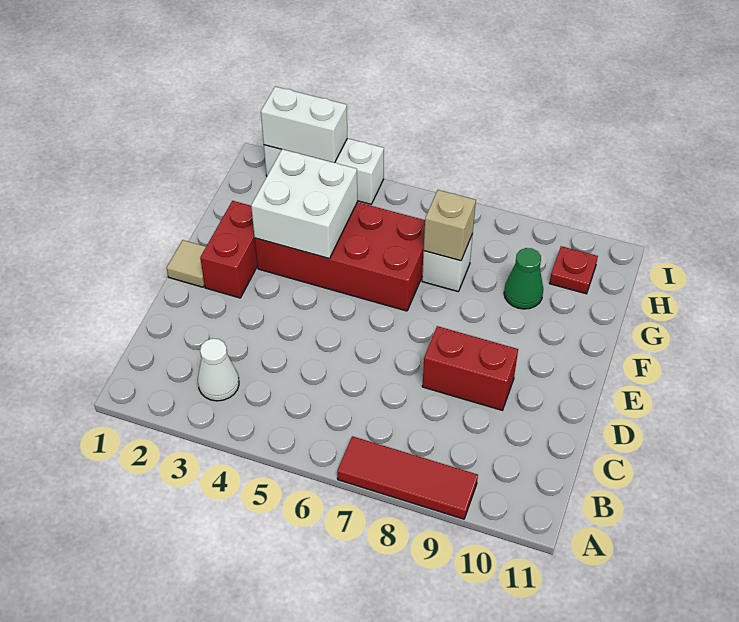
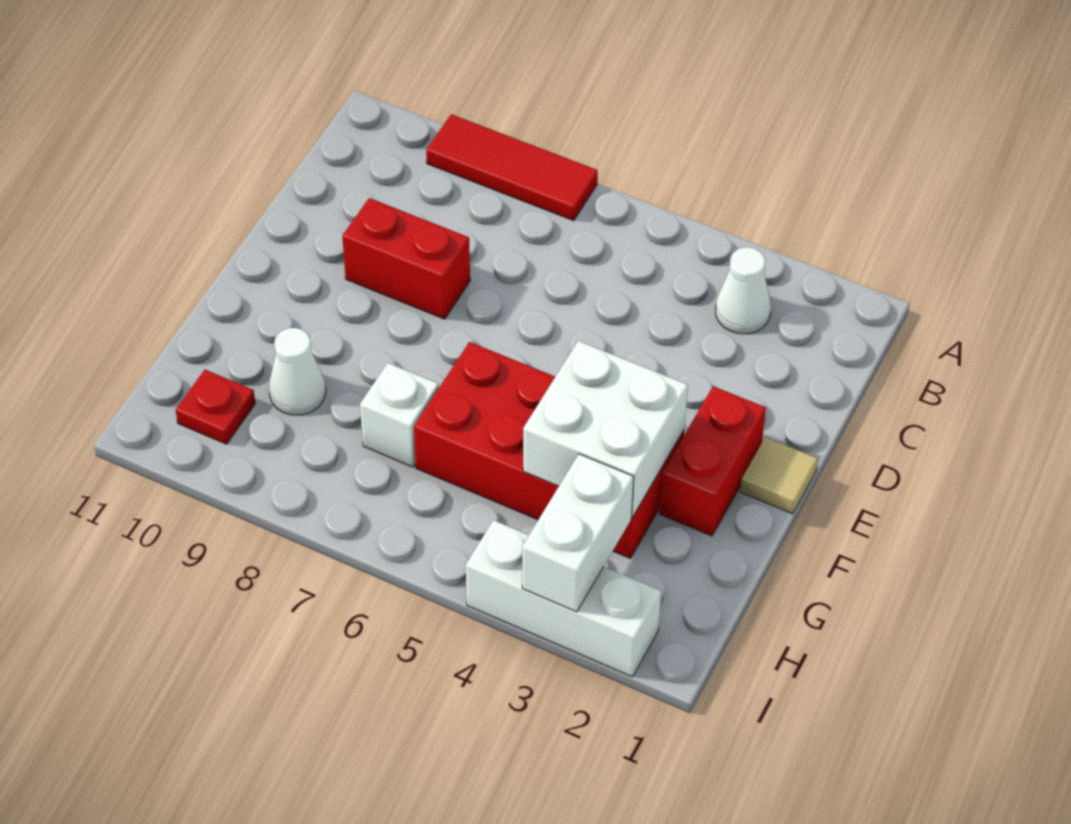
tan brick G7 level 2 -> none
green cone G9 level 1 -> white cone G9 level 1
white brick I2:I3 level 2 -> white brick H3:I3 level 2

